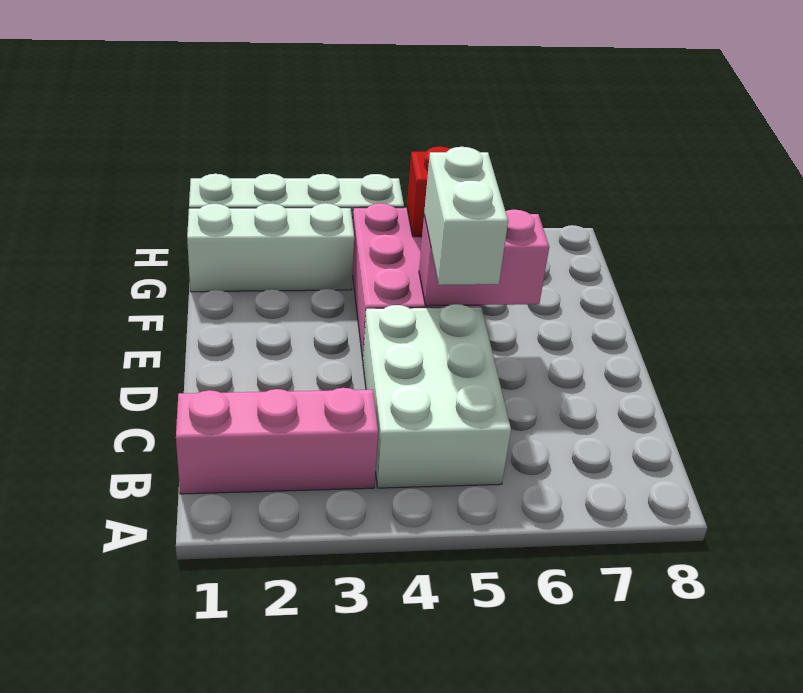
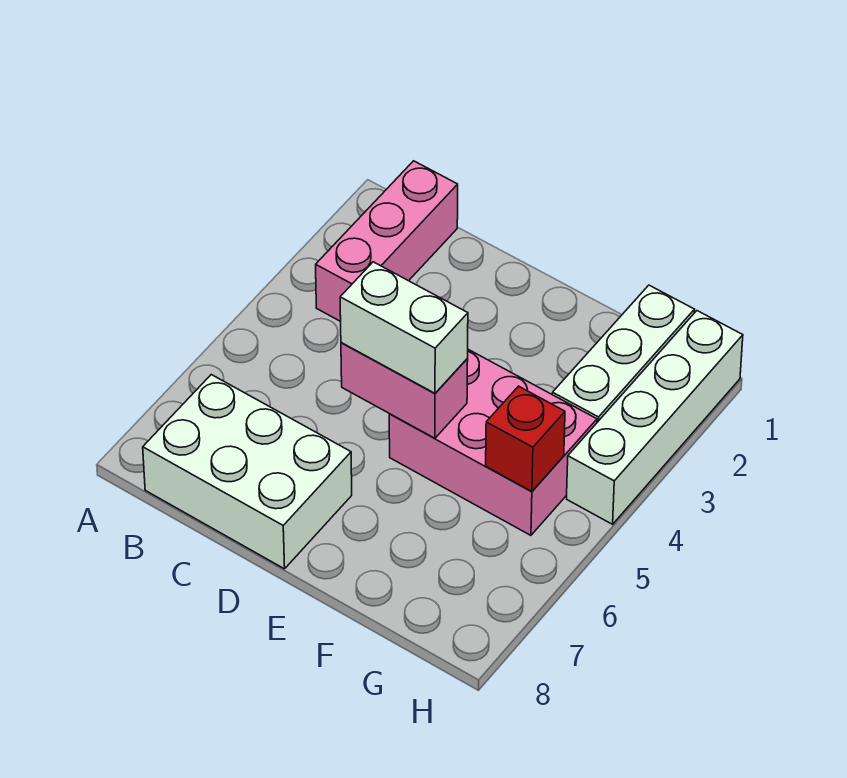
white brick B4:D5 level 1 -> white brick B7:D8 level 1
pink brick E5:E6 level 2 -> pink brick D5:E5 level 2

